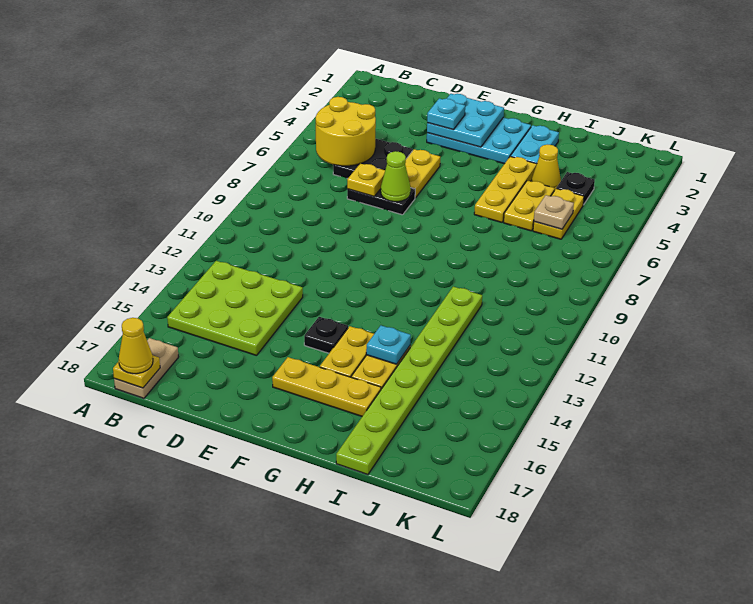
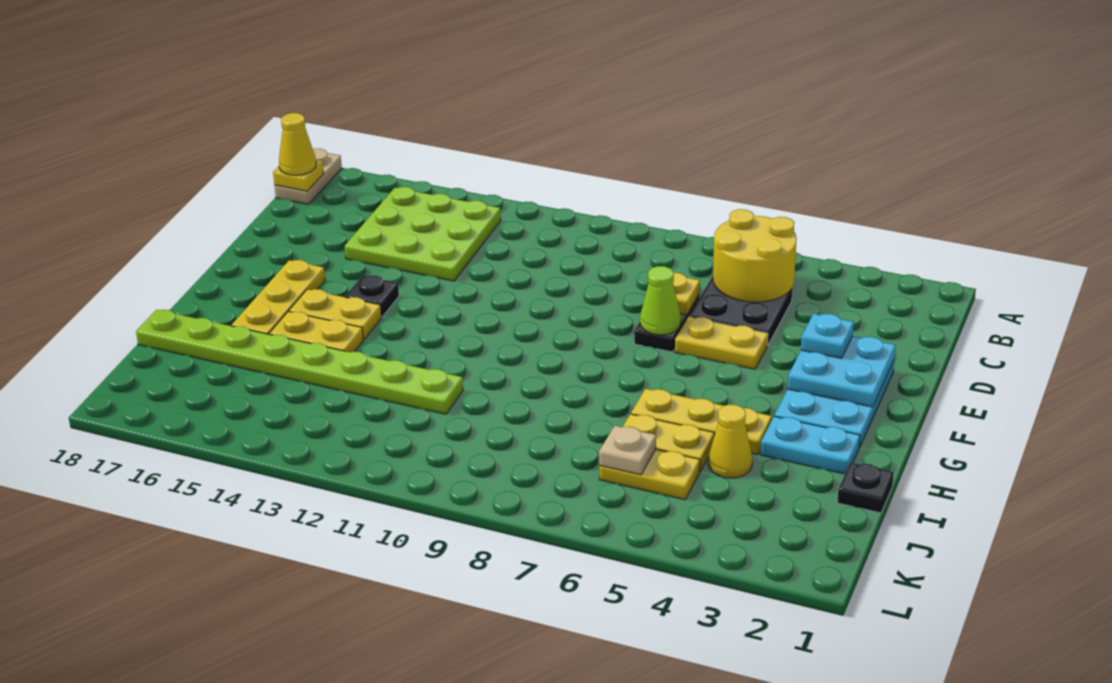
tan plate B17:B18 level 1 -> tan plate A18:B18 level 1
cyan plate H14 level 2 -> none
black plate J4 level 1 -> black plate I1 level 1

